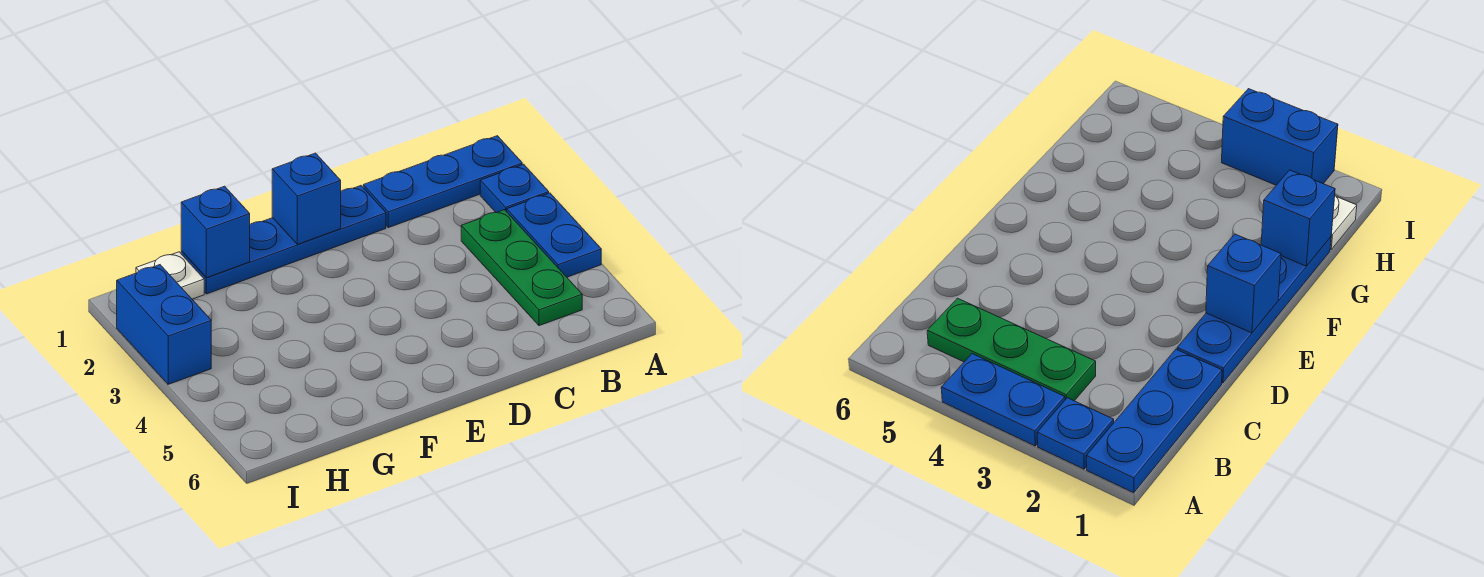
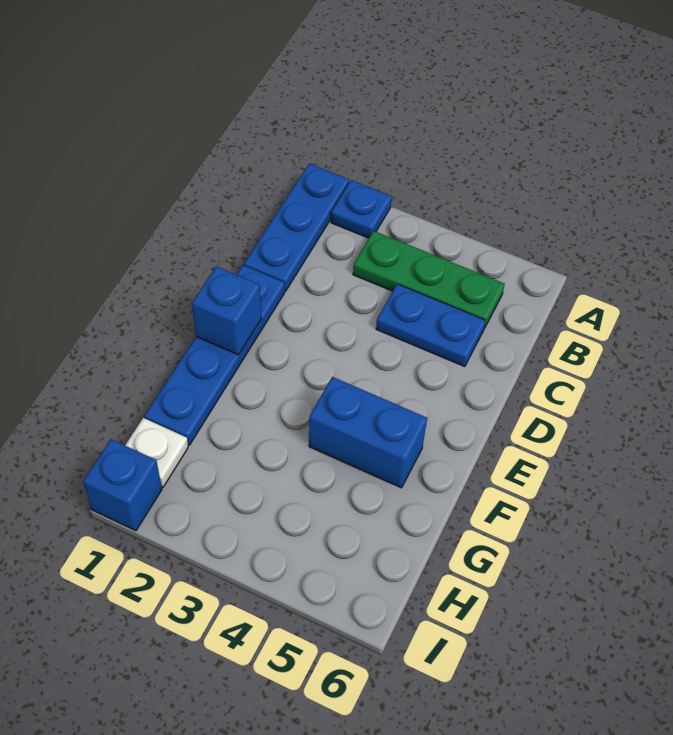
blue plate A3:A4 level 1 -> blue plate C4:C5 level 1
blue brick G1 level 2 -> blue brick I1 level 1
blue brick I2:I3 level 1 -> blue brick F4:F5 level 1

